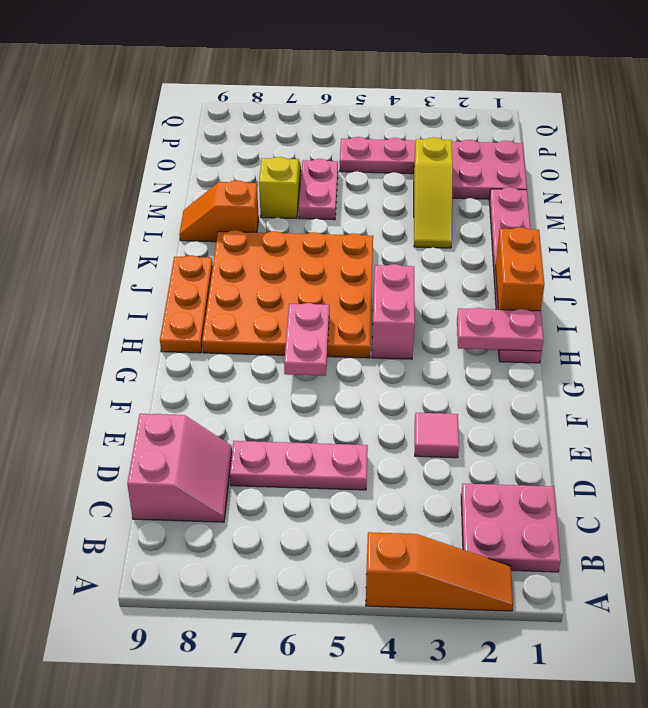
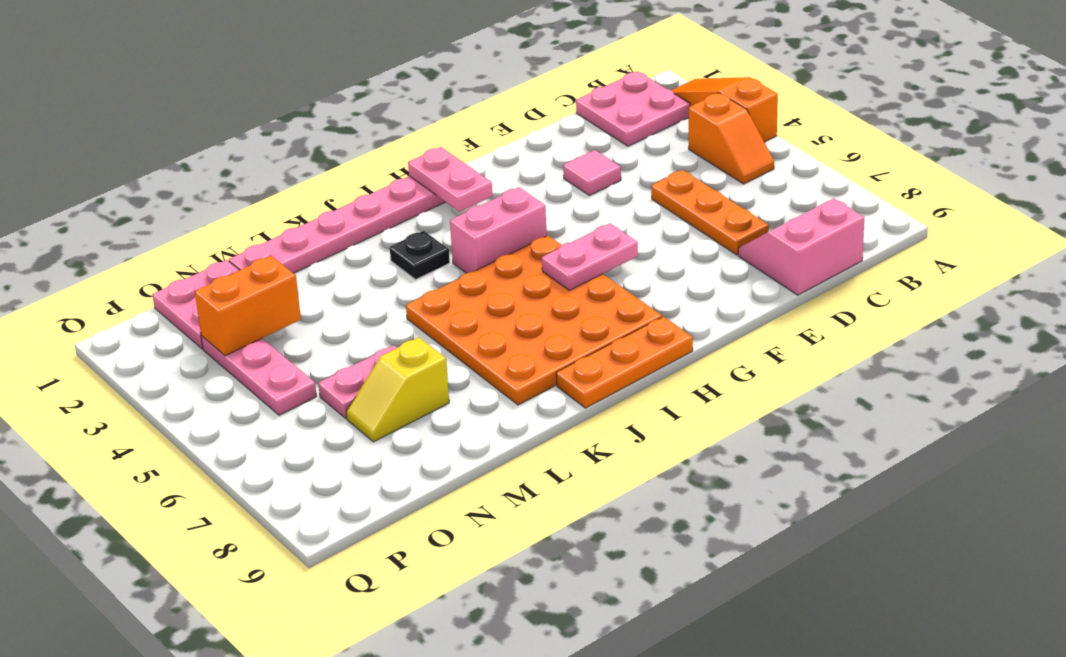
pink plate D5:D7 level 1 -> orange plate D5:D7 level 1
orange brick I1:J1 level 2 -> orange brick N3:O3 level 2
none -> black plate J3 level 1
yellow slope L3:N3 level 1 top N -> none
orange slope L8:L9 level 1 top 8 -> orange slope B4:B5 level 1 top 4

